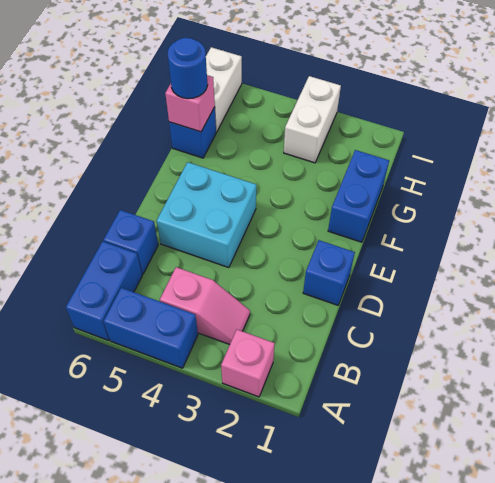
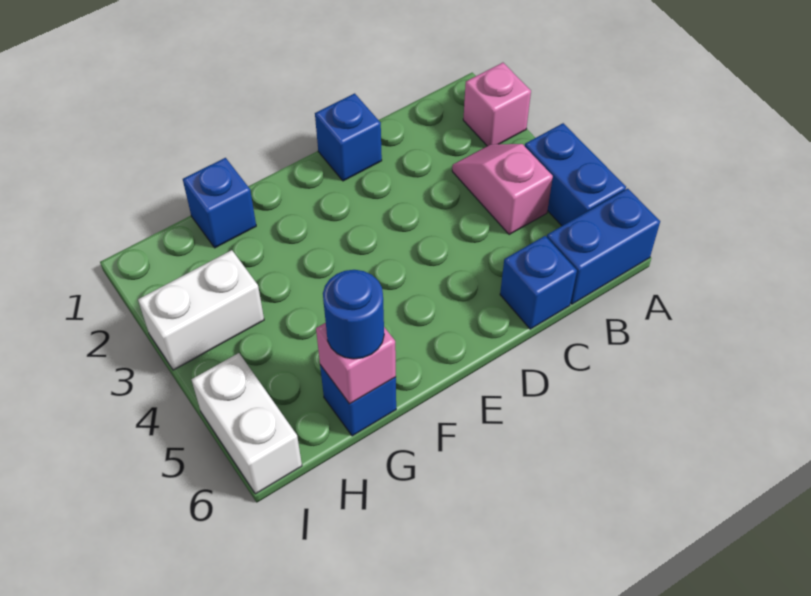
cyan brick D4:E5 level 1 -> none
blue brick F1:G1 level 1 -> blue brick G1 level 1
white brick H6:I6 level 1 -> white brick I5:I6 level 1

